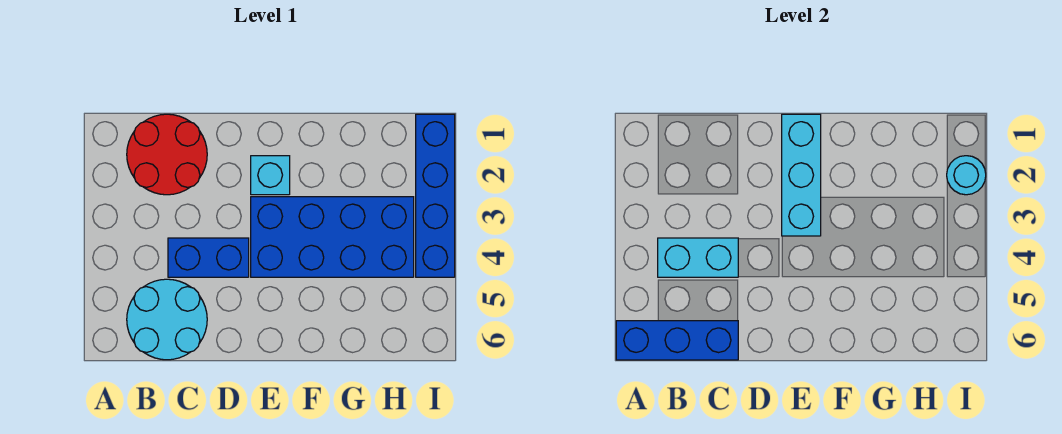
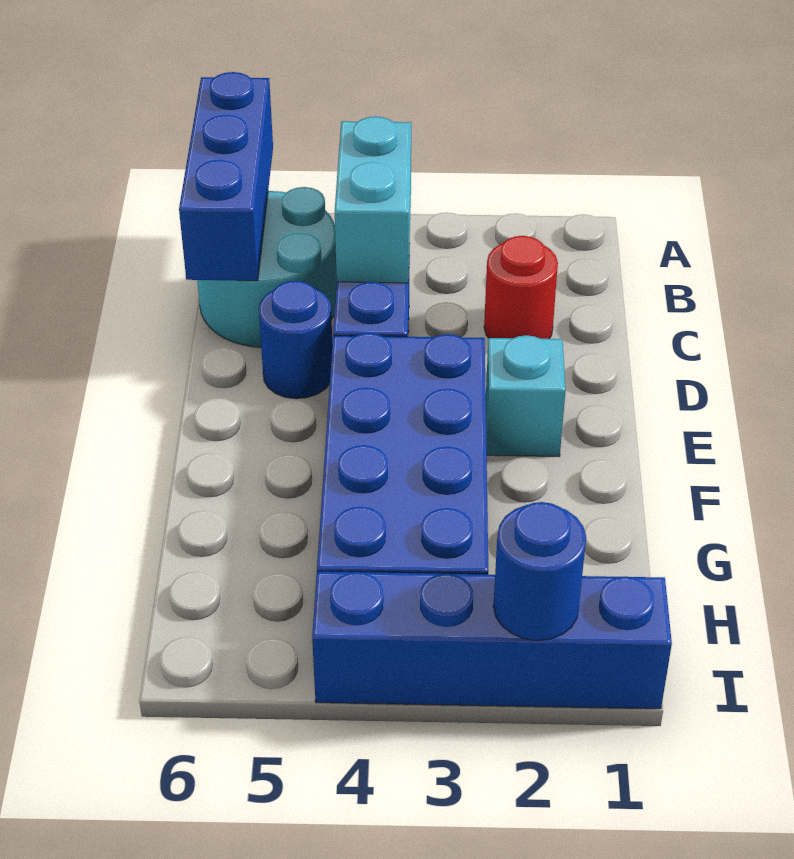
red round brick B1:C2 level 1 -> red round brick C2 level 1
none -> blue round brick D5 level 1
cyan brick E1:E3 level 2 -> none
cyan round brick I2 level 2 -> blue round brick I2 level 2

